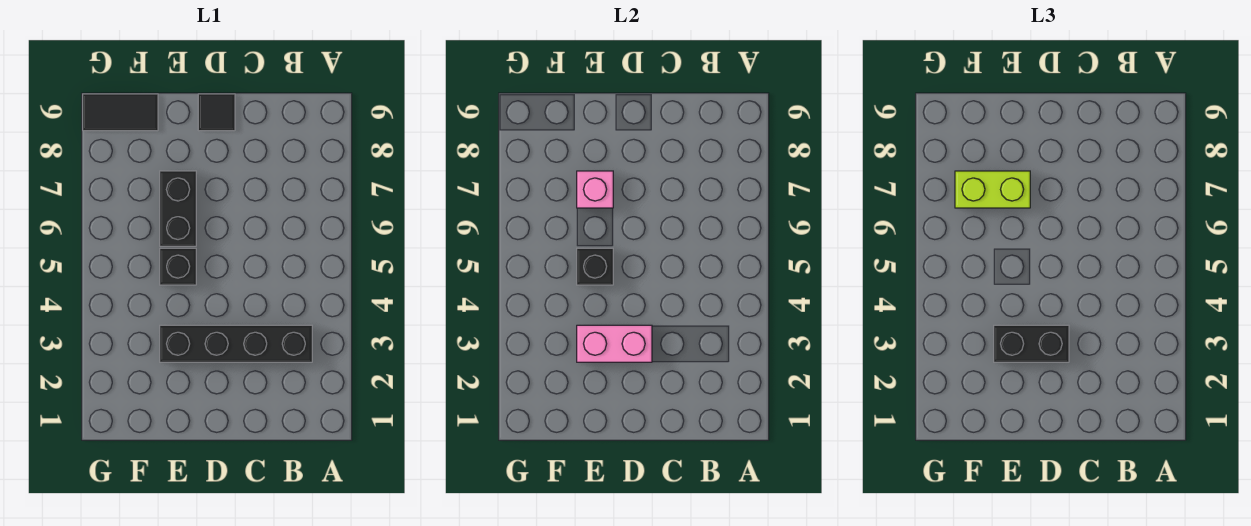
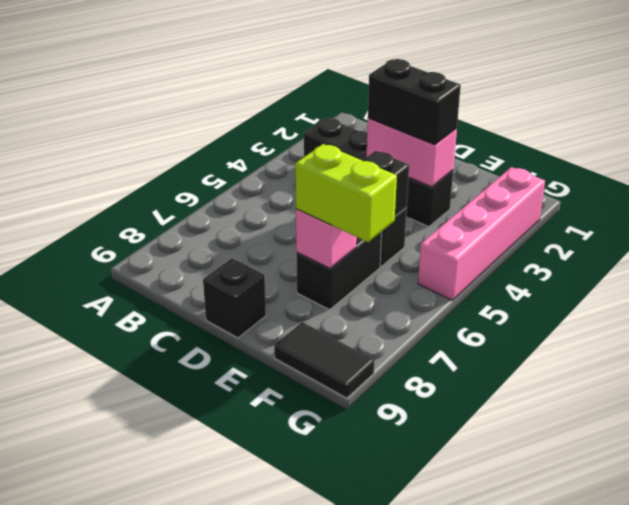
black tile D9 level 1 -> black brick D9 level 1
none -> pink brick G2:G5 level 1

